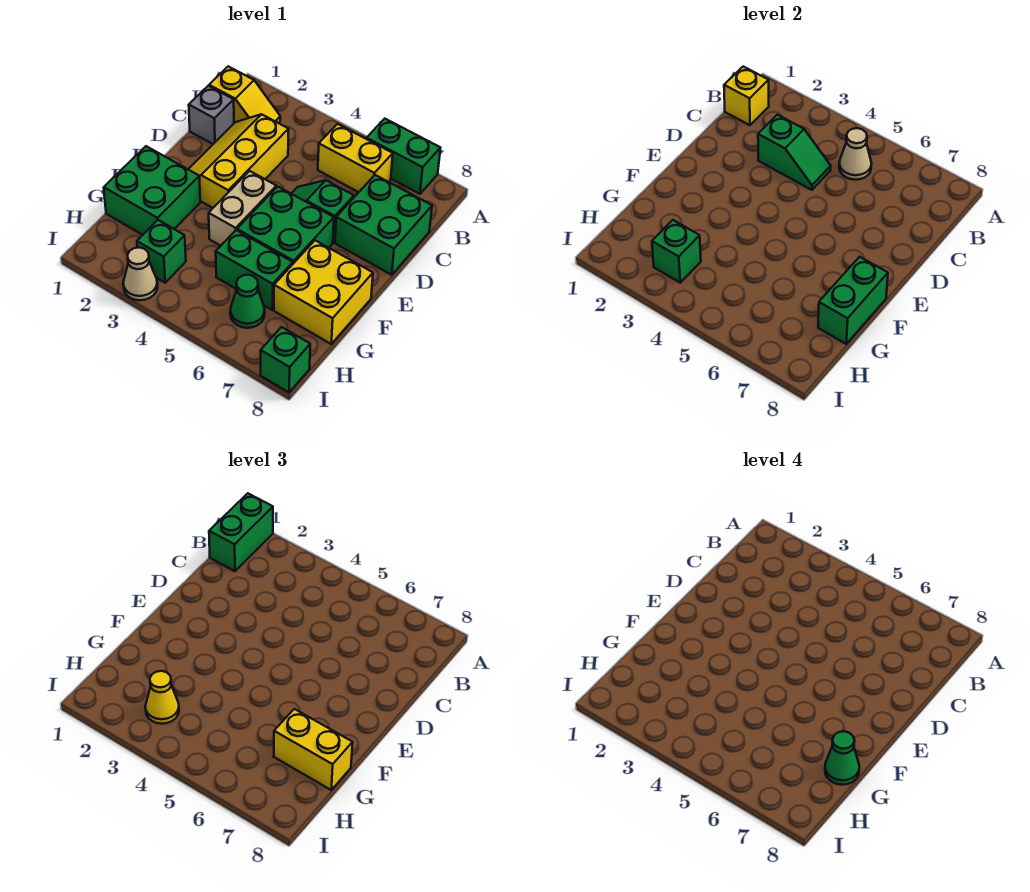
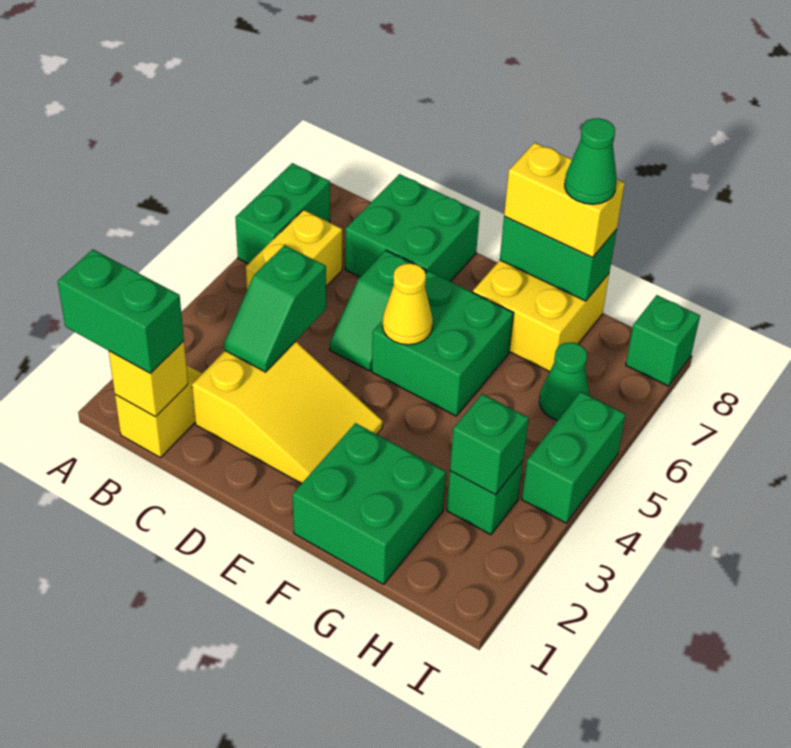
tan cone B5 level 2 -> none
grey brick C1 level 1 -> none
yellow slope C2:E3 level 1 top 3 -> yellow slope C2:E3 level 1 top C
green slope C3:C4 level 2 top 3 -> green slope C3:C4 level 2 top 4
tan brick E4:F4 level 1 -> none
green brick G5:G6 level 1 -> green brick I4:I5 level 1
yellow brick G7:G8 level 3 -> yellow brick F8:G8 level 3
yellow cone H3 level 3 -> yellow cone E5 level 2
tan cone I3 level 1 -> none

